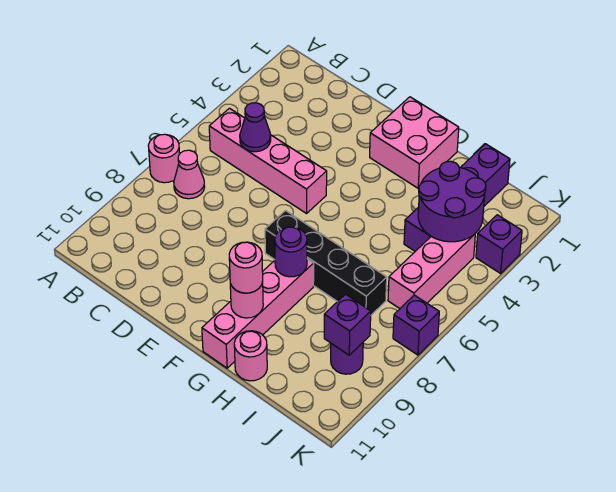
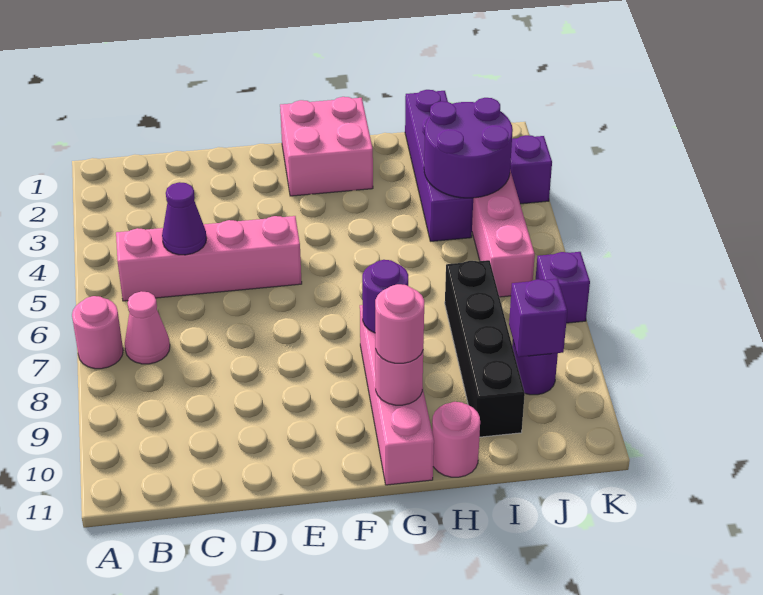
black brick F7:I7 level 1 -> black brick I7:I10 level 1

